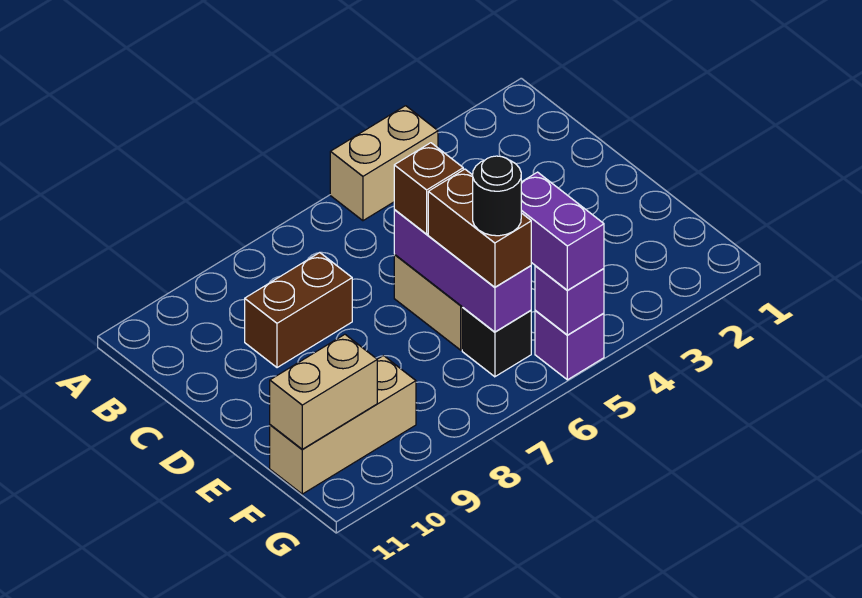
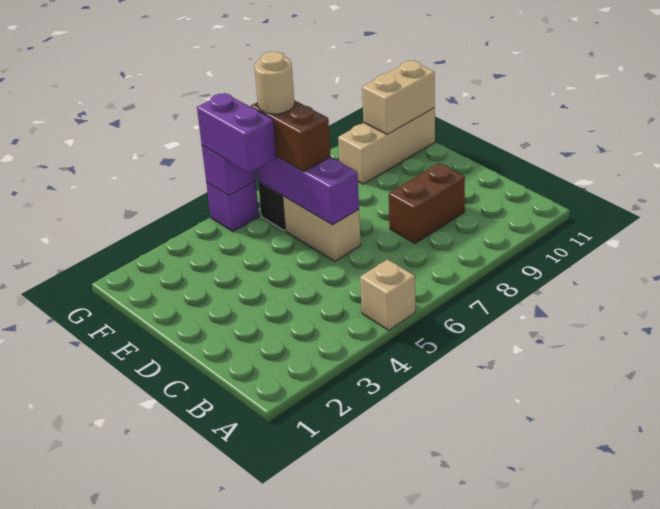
tan brick A4:A5 level 1 -> tan brick A5 level 1
brown brick D6 level 3 -> none
black round brick F6 level 4 -> tan round brick F6 level 4

